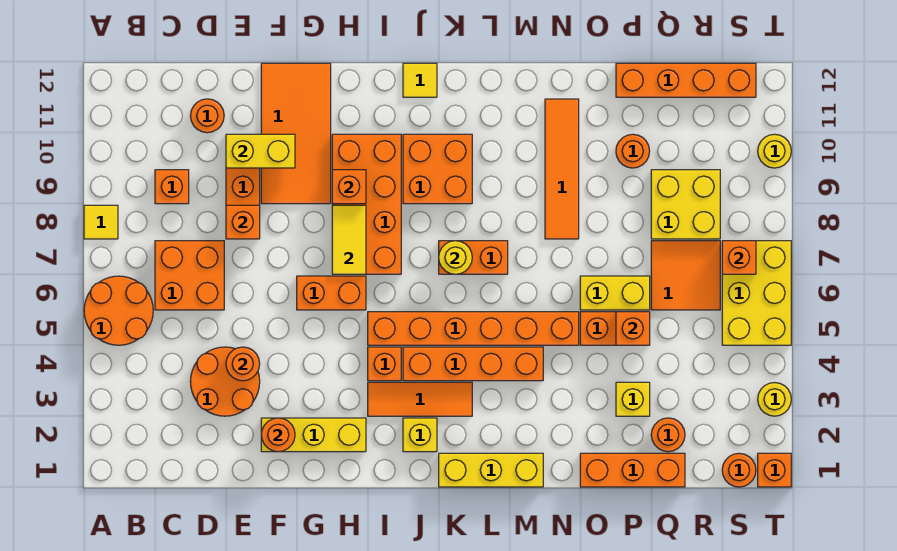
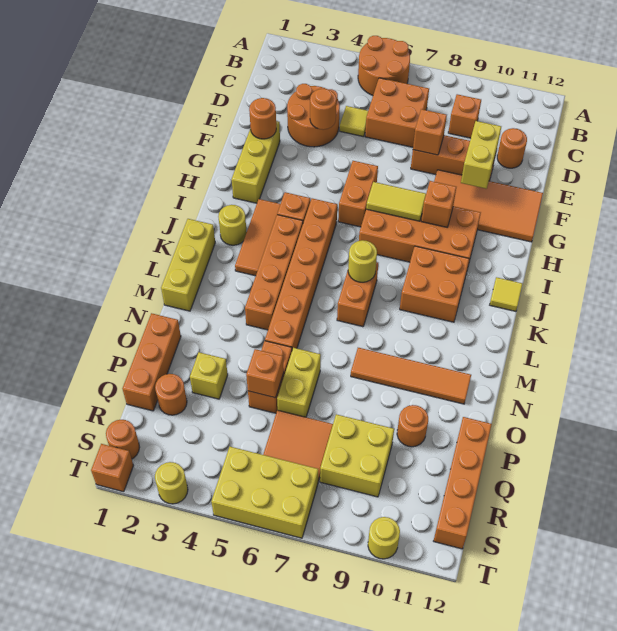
yellow tile A8 level 1 -> yellow tile D5 level 1
yellow brick J2 level 1 -> yellow round brick J2 level 1
orange brick S7 level 2 -> none

